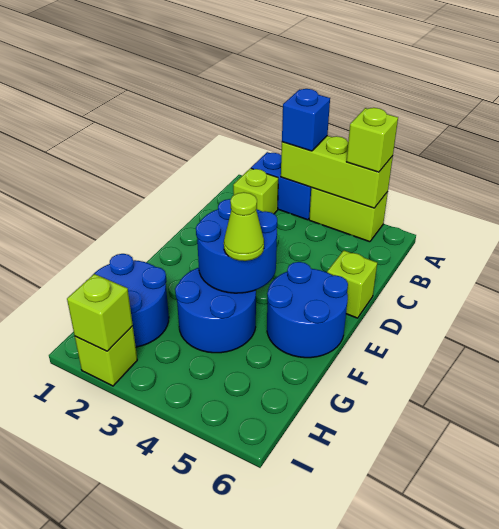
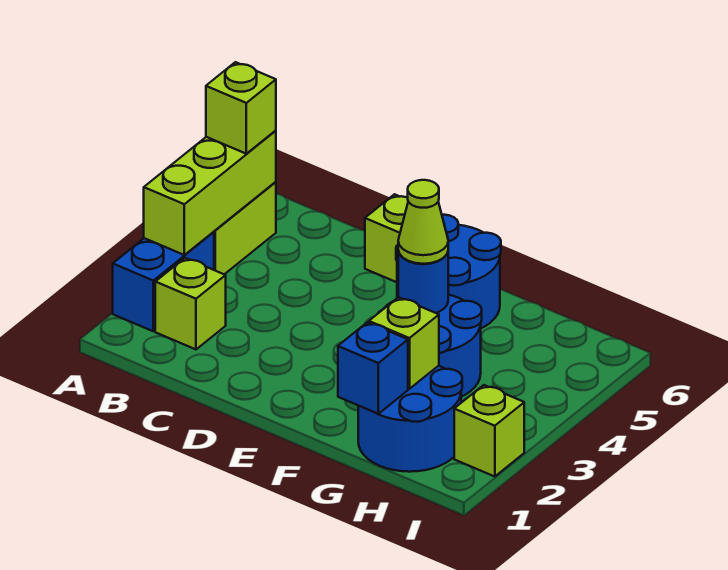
blue brick A3 level 3 -> blue brick G1 level 2
blue round brick E3:F4 level 2 -> blue round brick F4 level 2
lime brick I2 level 2 -> lime brick G2 level 2

